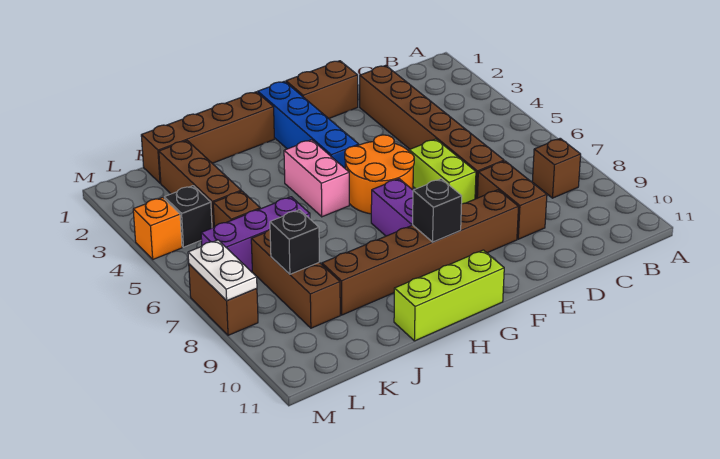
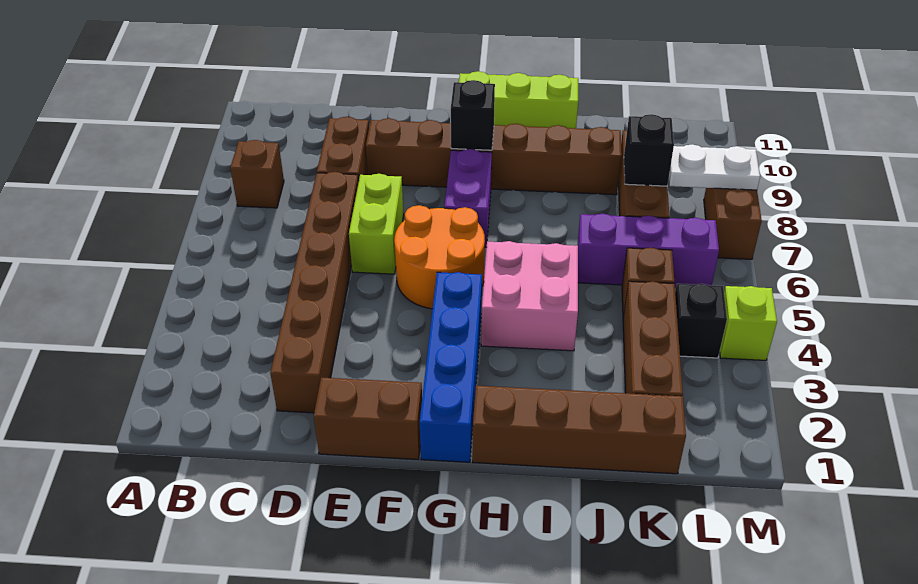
pink brick H4:H5 level 1 -> pink brick H4:I5 level 1
orange brick M4 level 1 -> lime brick M4 level 1
white plate M7:M8 level 2 -> white plate L8:M8 level 2

